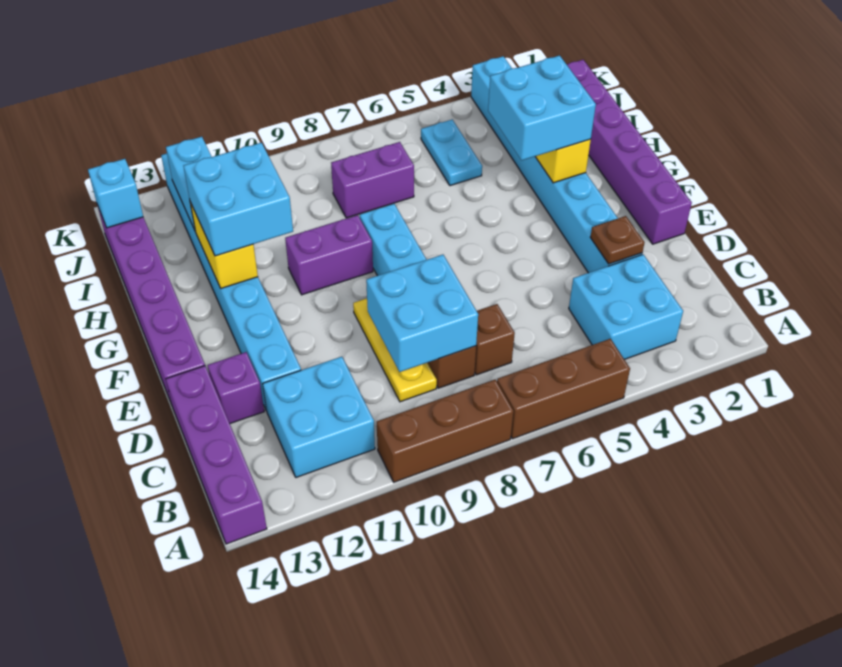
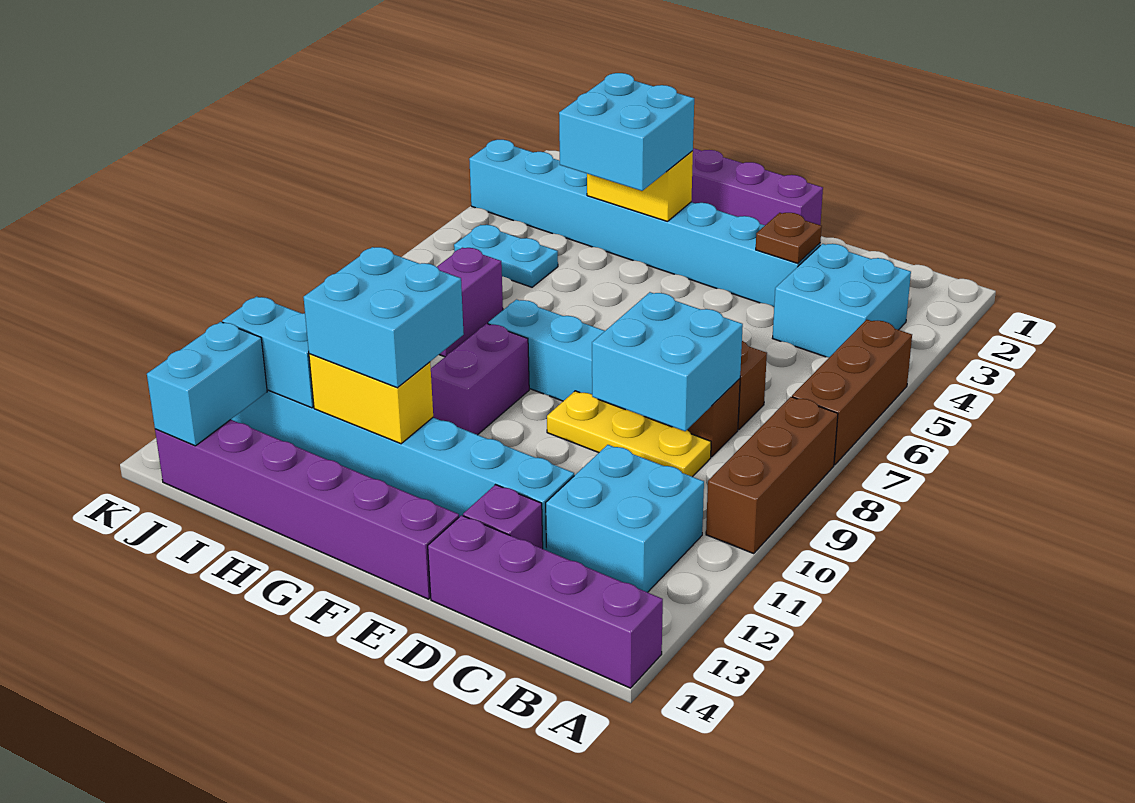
cyan brick J14 level 2 -> cyan brick J13:J14 level 2

